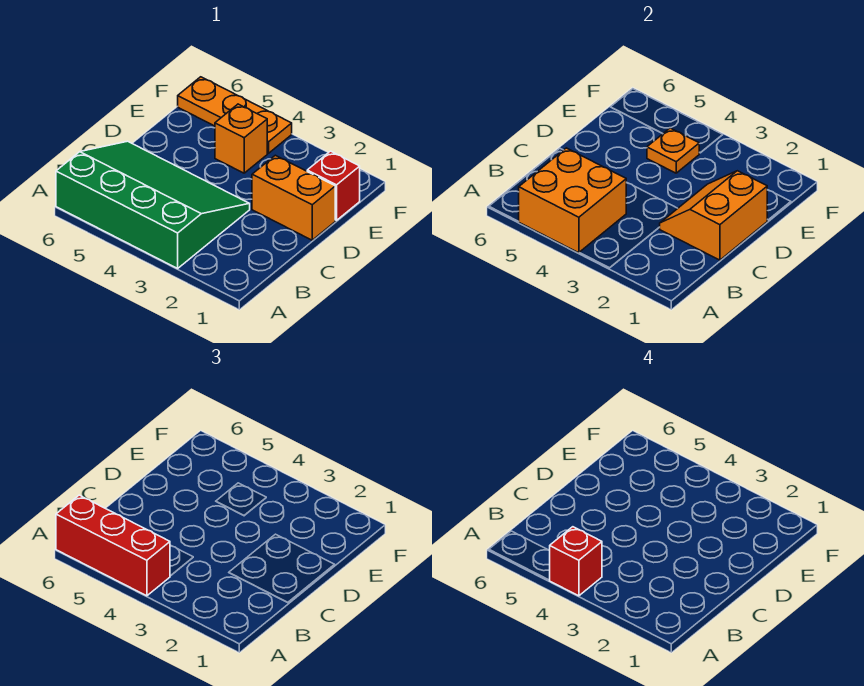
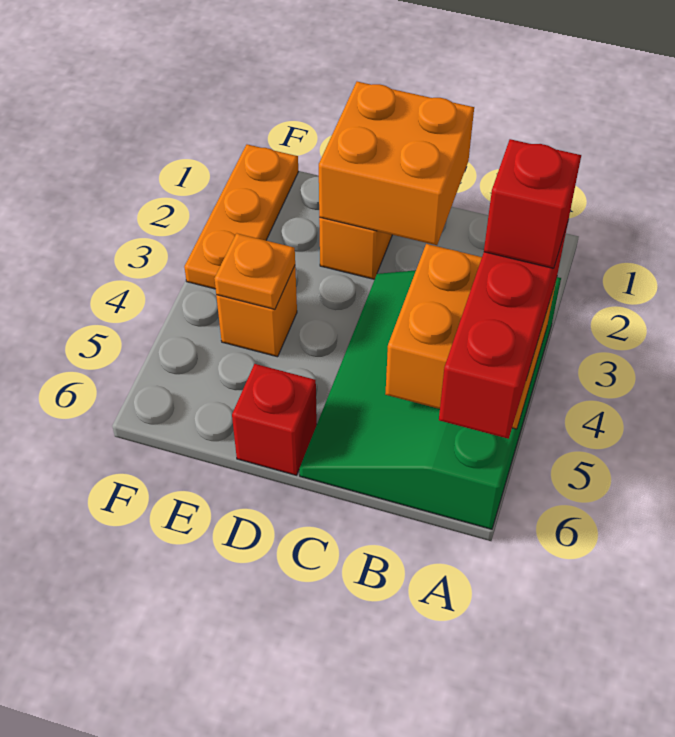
orange slope C1:D2 level 2 top 1 -> orange brick C1:D2 level 2
red brick E1 level 1 -> red brick D6 level 1
orange plate F4:F6 level 1 -> orange plate F1:F3 level 1

